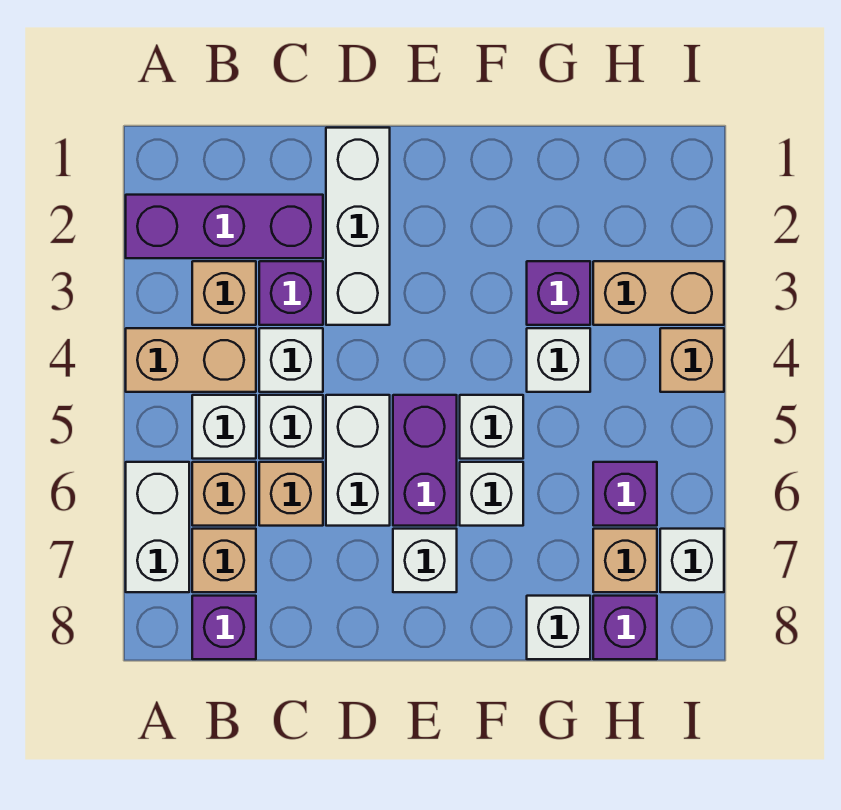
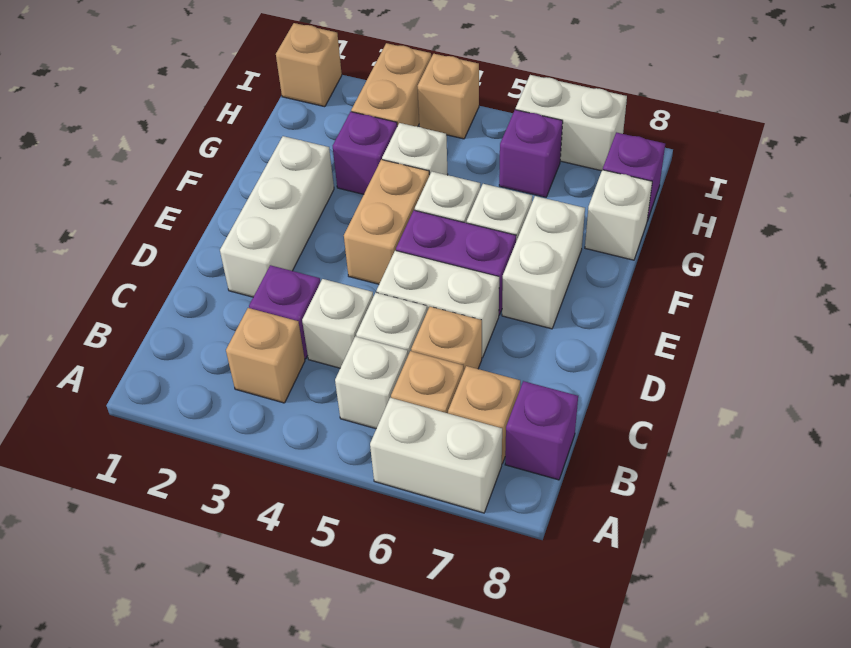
purple brick A2:C2 level 1 -> none
tan brick A4:B4 level 1 -> tan brick E4:F4 level 1
white brick D1:D3 level 1 -> white brick D2:F2 level 1
white brick E7 level 1 -> white brick E7:F7 level 1
tan brick H7 level 1 -> tan brick I1 level 1
white brick I7 level 1 -> white brick I6:I7 level 1

